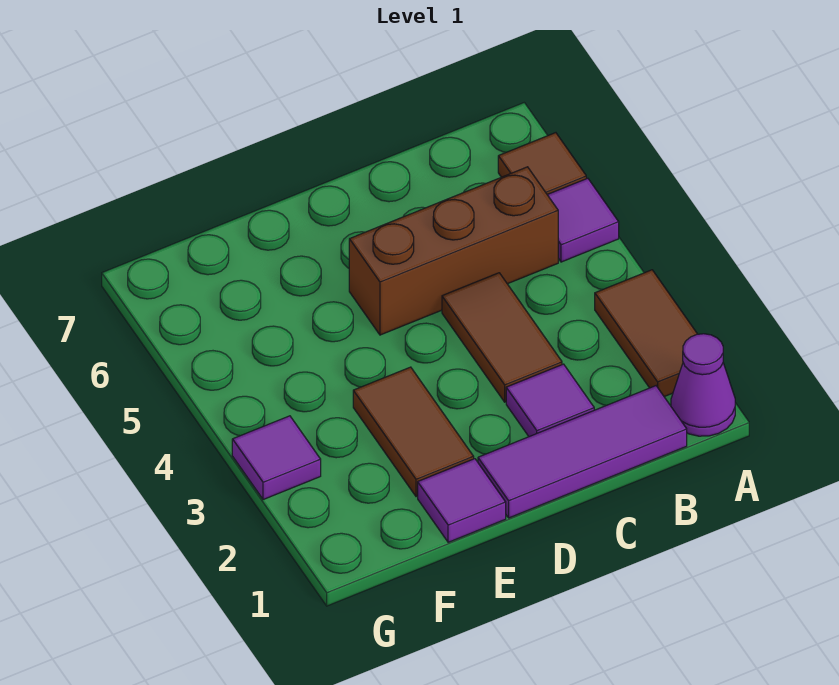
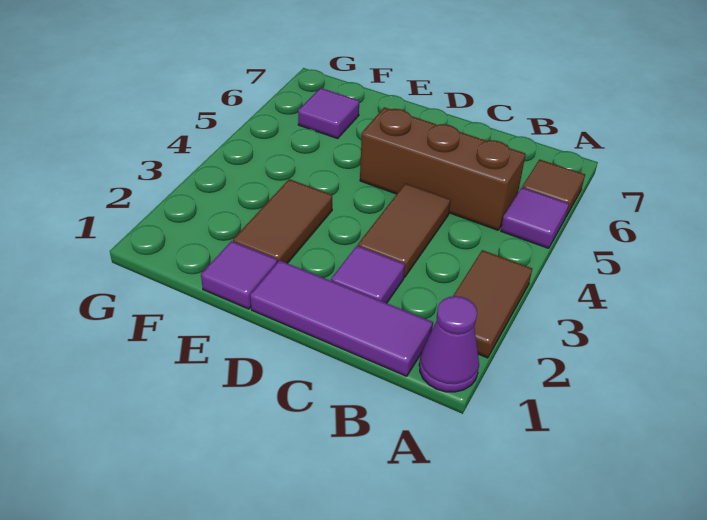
purple tile G3 level 1 -> purple tile F6 level 1

